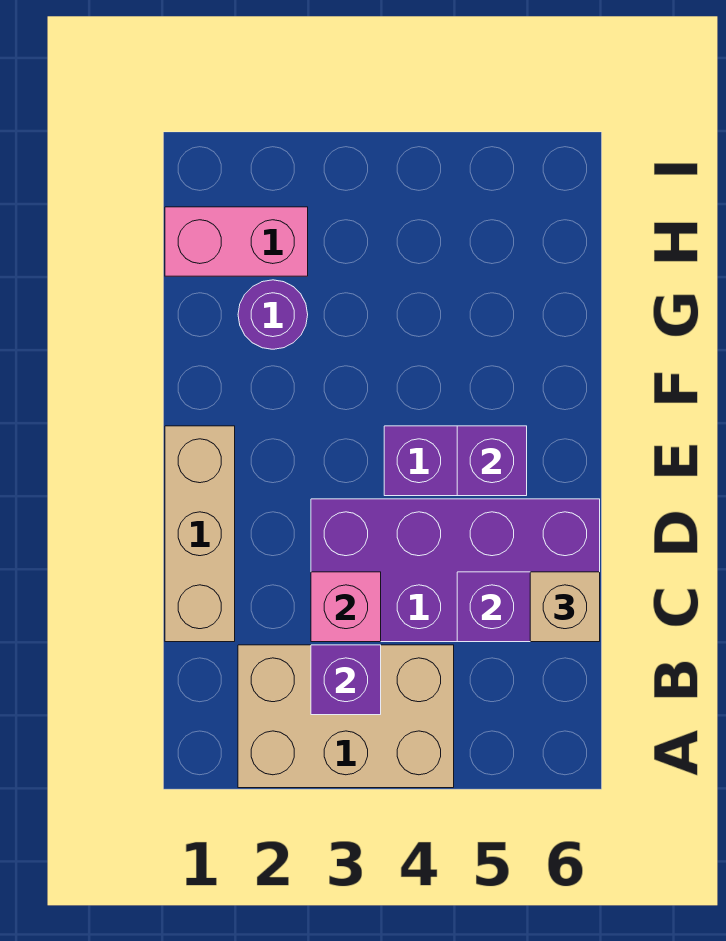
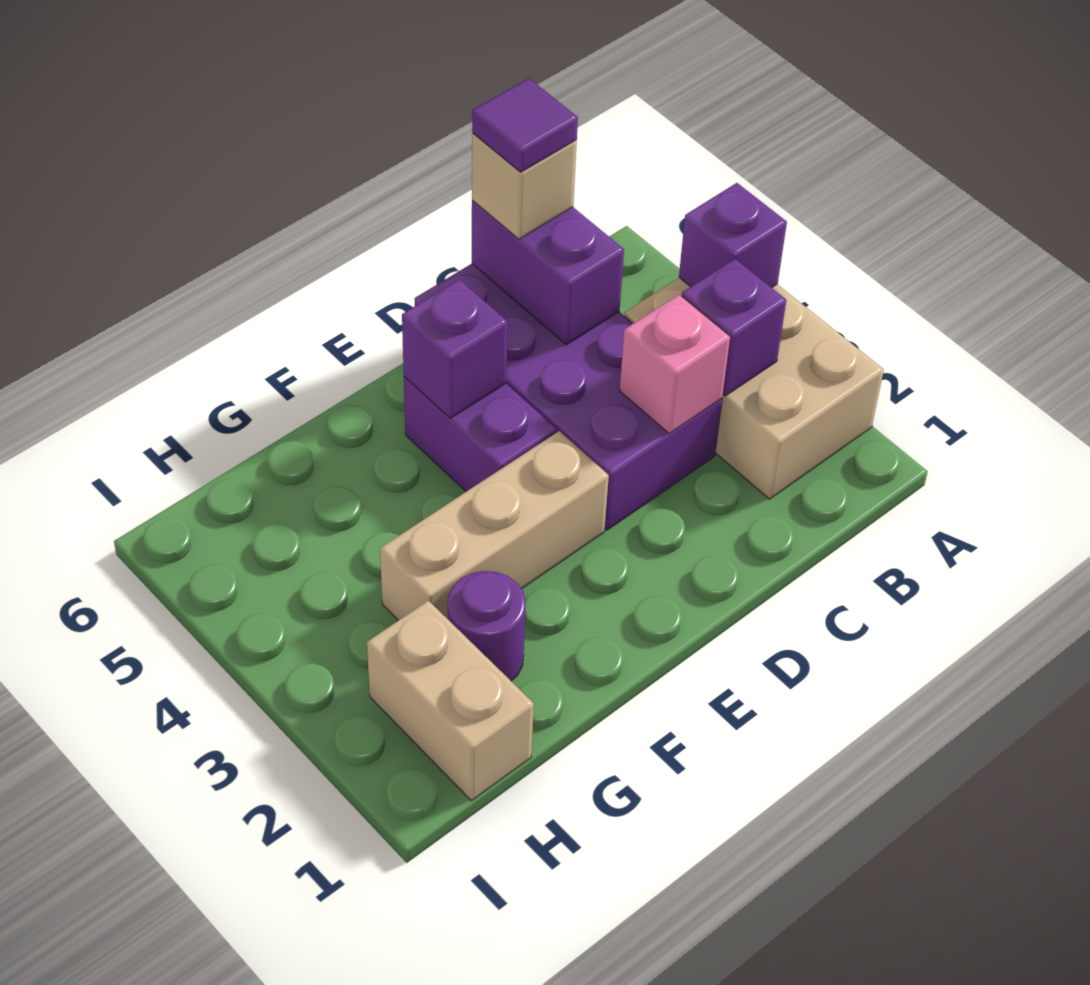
none -> purple brick A4 level 2
tan brick C1:E1 level 1 -> tan brick E3:G3 level 1
none -> purple tile C6 level 4
pink brick H1:H2 level 1 -> tan brick H1:H2 level 1

